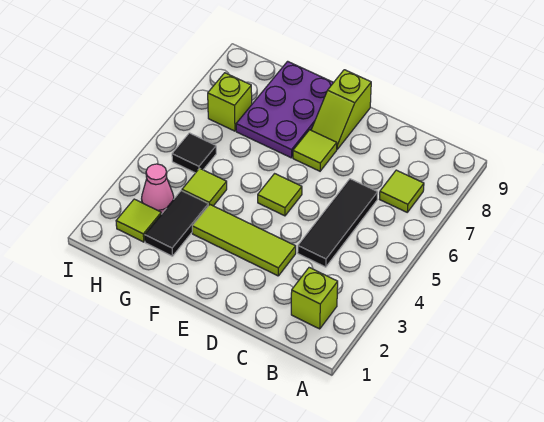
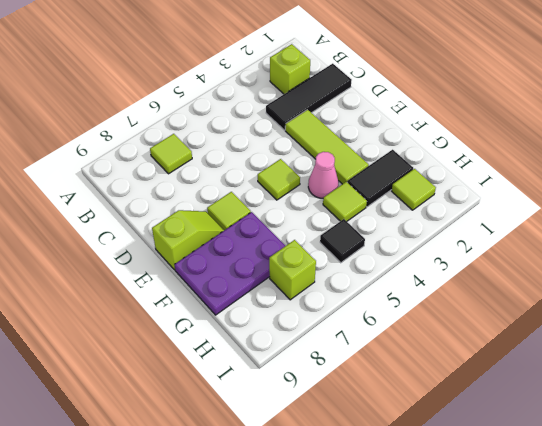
black tile C4:C6 level 1 -> black tile C1:C3 level 1
pink cone H3 level 1 -> pink cone F4 level 1

